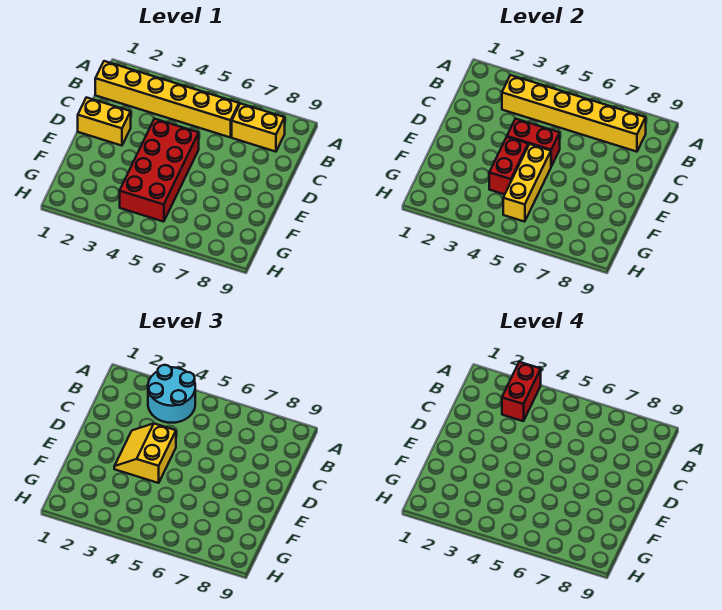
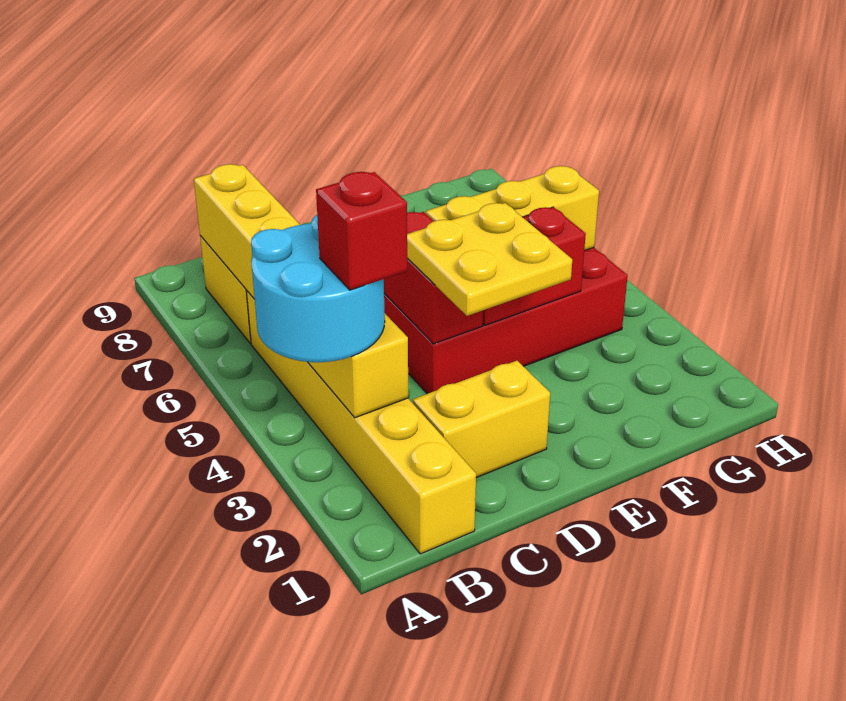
red brick A3:B3 level 4 -> red brick B3 level 4
yellow brick D1:D2 level 1 -> yellow brick C2:D2 level 1
yellow slope D3:E4 level 3 top 4 -> yellow plate D3:E4 level 3

